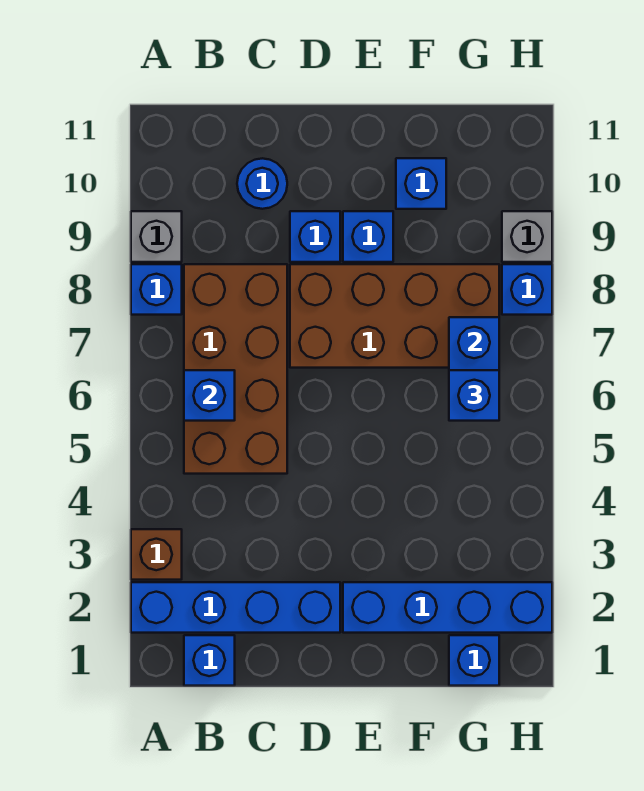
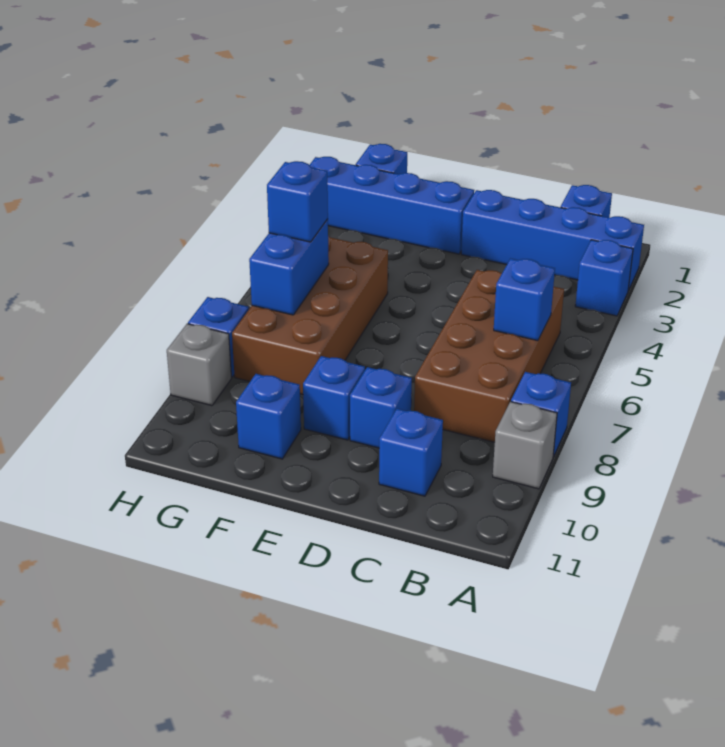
brown brick A3 level 1 -> blue brick A3 level 1
blue round brick C10 level 1 -> blue brick C10 level 1
brown brick D7:G8 level 1 -> brown brick F5:G8 level 1

